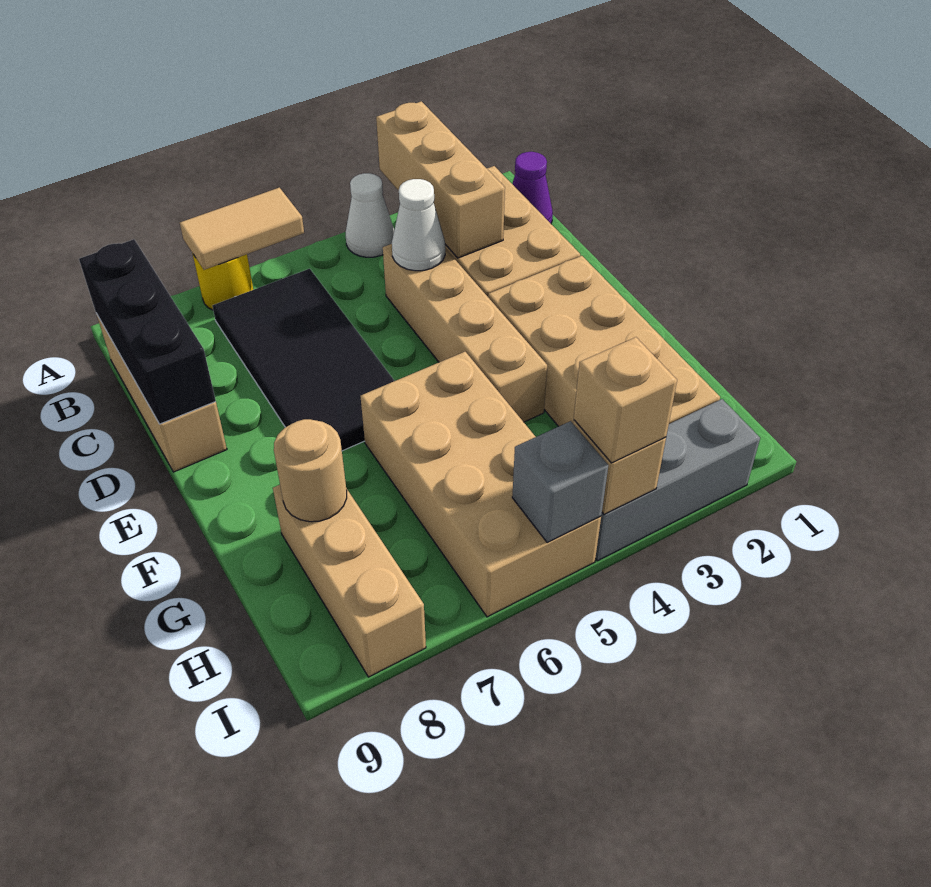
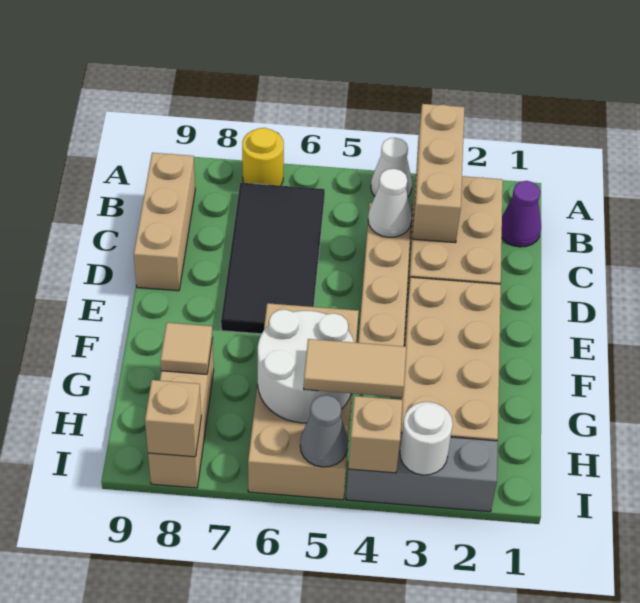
tan tile A6:A7 level 2 -> tan tile H4:H5 level 3
black brick B9:D9 level 2 -> none
none -> white round brick G5:H6 level 2
tan round brick G8 level 2 -> tan tile G8 level 2
none -> white round brick I3 level 2
tan brick I4 level 3 -> tan brick I8 level 2
grey brick I5 level 2 -> grey cone I5 level 2

